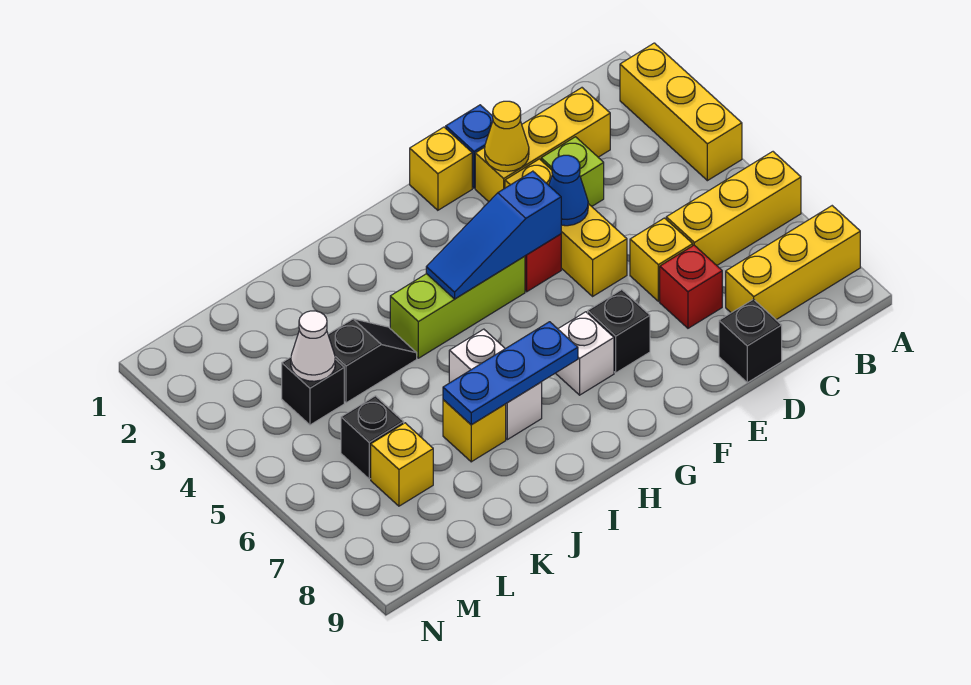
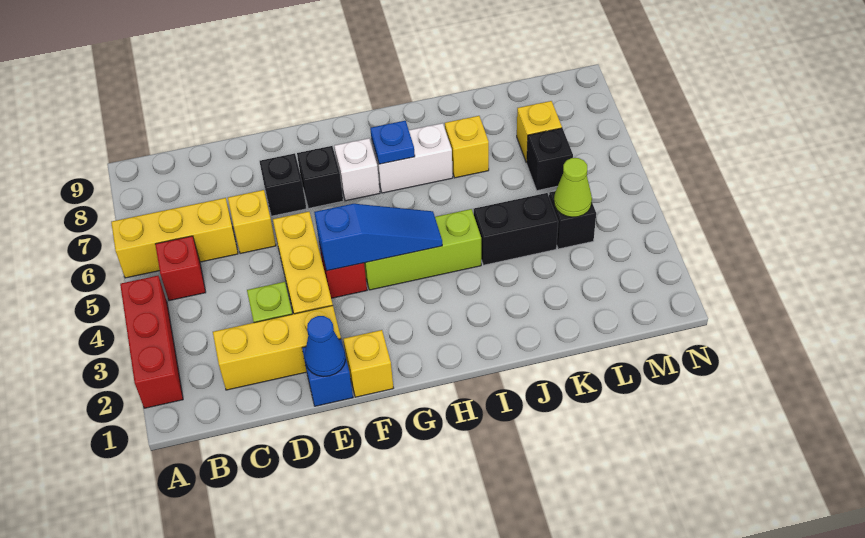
yellow brick A2:A4 level 1 -> red brick A2:A4 level 1
yellow brick A8:C8 level 1 -> none
red brick D7 level 1 -> red brick B5 level 1
black brick D9 level 1 -> black brick E7 level 1
yellow cone E2 level 2 -> none
blue cone E4 level 2 -> blue cone E1 level 2
blue plate H7:J7 level 2 -> blue plate H7 level 2
white brick I6:I7 level 1 -> white brick H7:I7 level 1
black slope J4:K4 level 1 top K -> black brick J4:K4 level 1
white cone L4 level 2 -> lime cone L4 level 2

